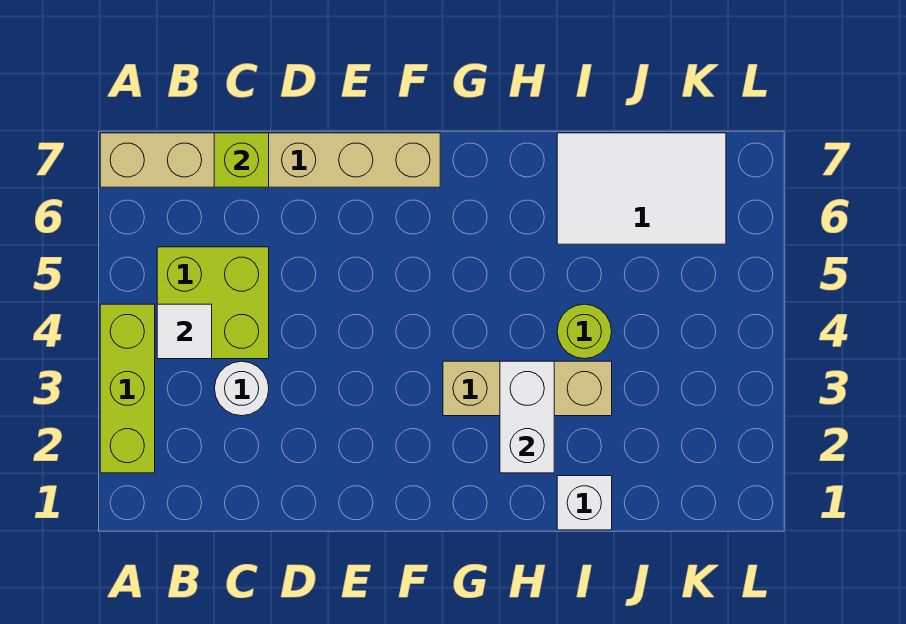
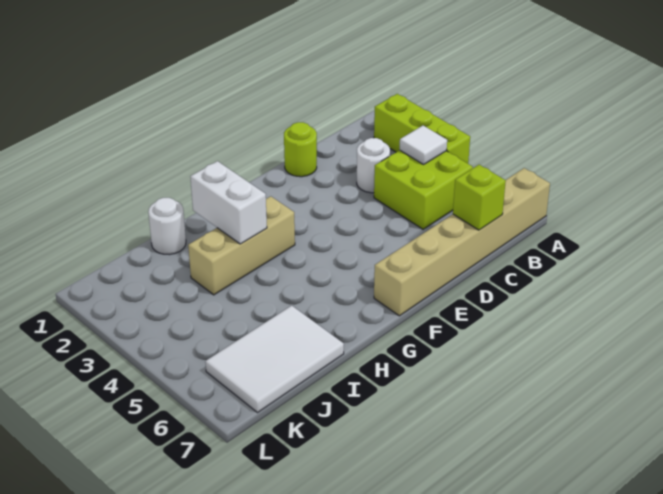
white brick I1 level 1 -> white round brick I1 level 1
lime round brick I4 level 1 -> lime round brick D1 level 1

